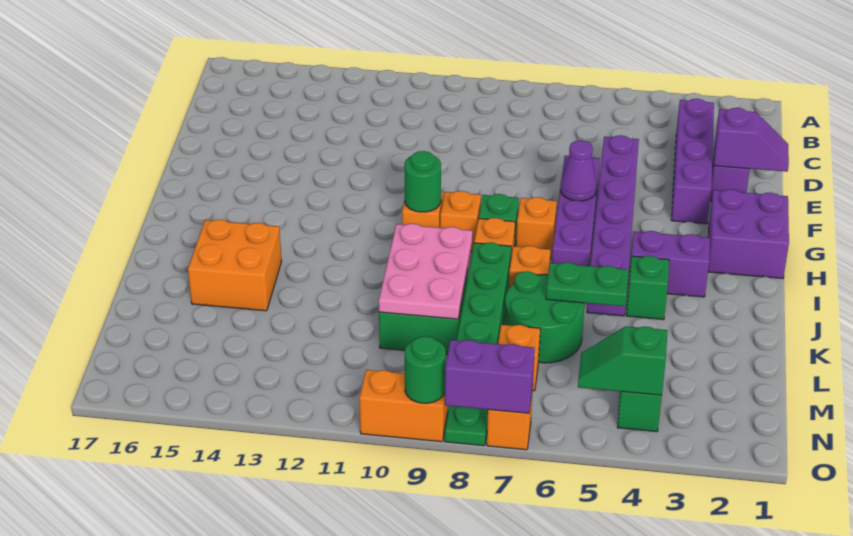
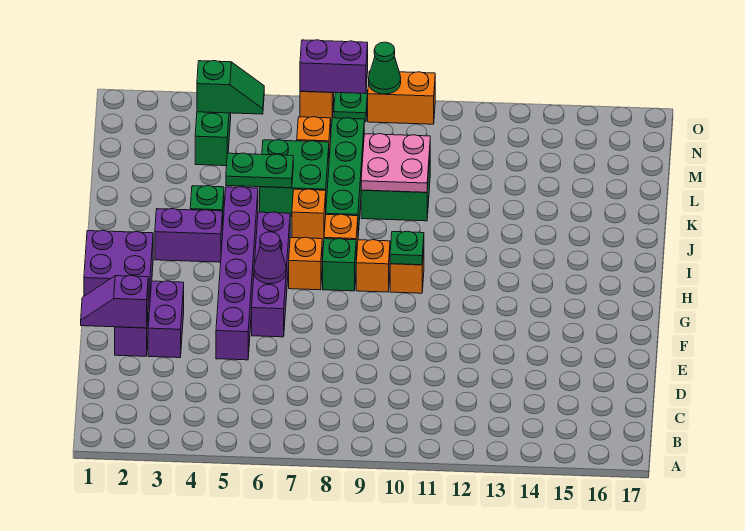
purple brick C3:F3 level 1 -> purple brick E3:F3 level 1
green round brick H10 level 2 -> green plate H10 level 2
pink plate J9:L10 level 2 -> pink plate K9:L10 level 2
orange brick J14:K15 level 1 -> none
green round brick K6:L7 level 1 -> green brick K6:L7 level 1
green round brick O9 level 2 -> green cone O9 level 2

